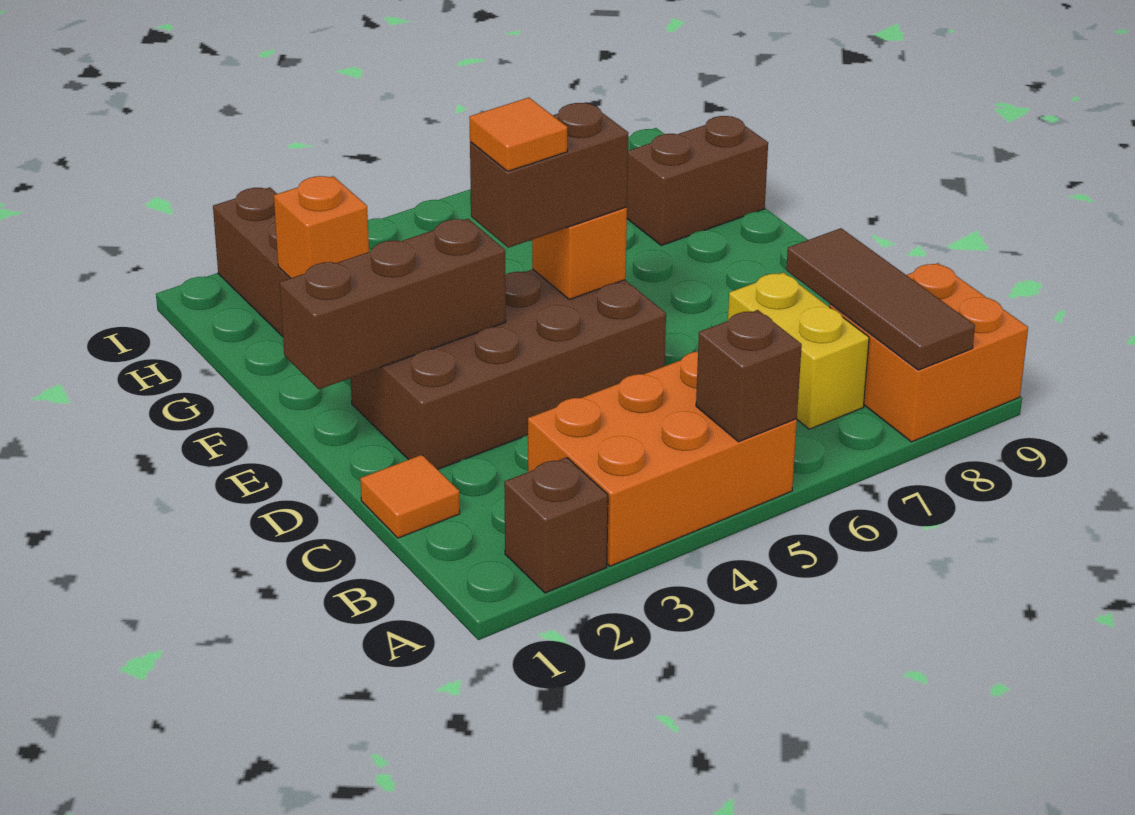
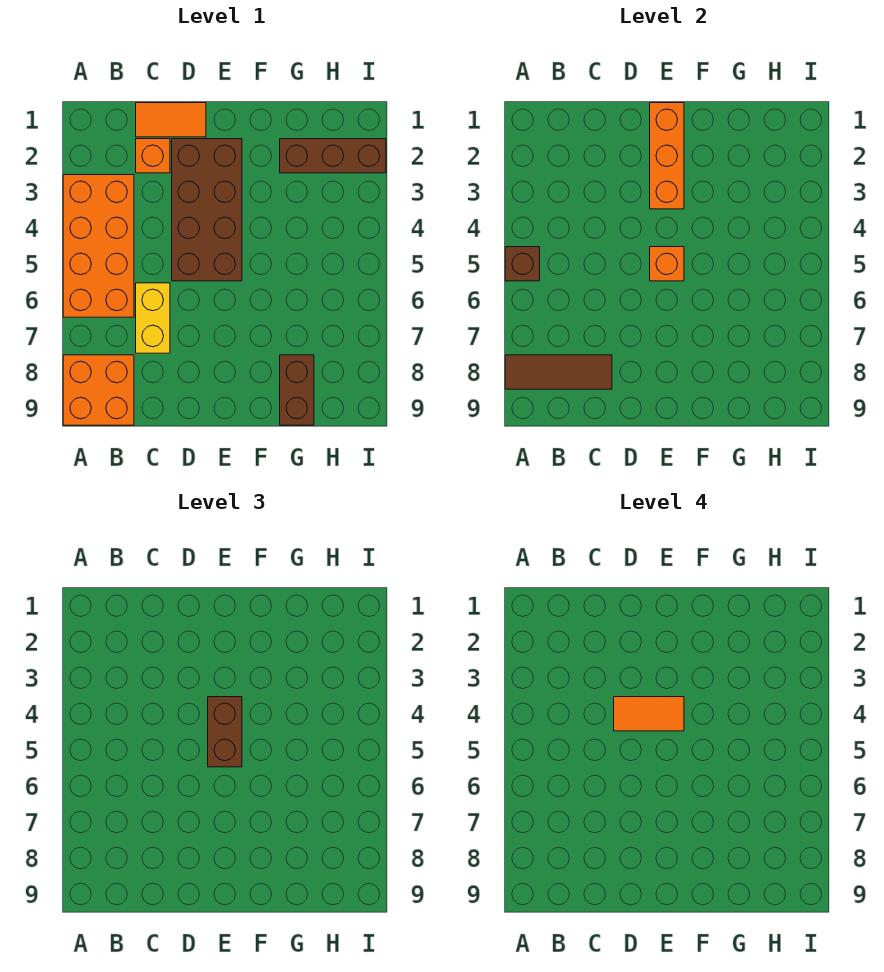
brown brick A2 level 1 -> none
orange brick A3:B5 level 1 -> orange brick A3:B6 level 1
yellow brick B7:C7 level 1 -> yellow brick C6:C7 level 1
orange tile C1 level 1 -> orange tile C1:D1 level 1
brown brick E1:E3 level 2 -> orange brick E1:E3 level 2
orange tile E4 level 4 -> orange tile D4:E4 level 4
orange brick G2 level 2 -> orange brick C2 level 1

